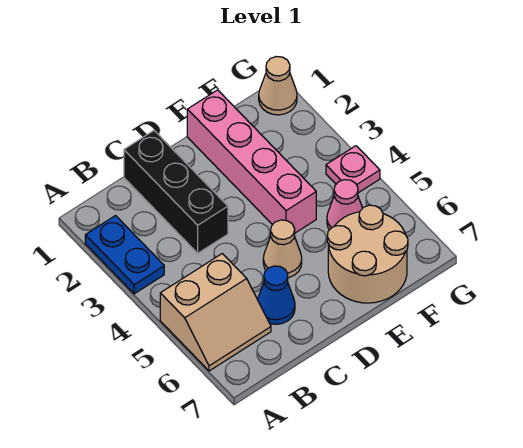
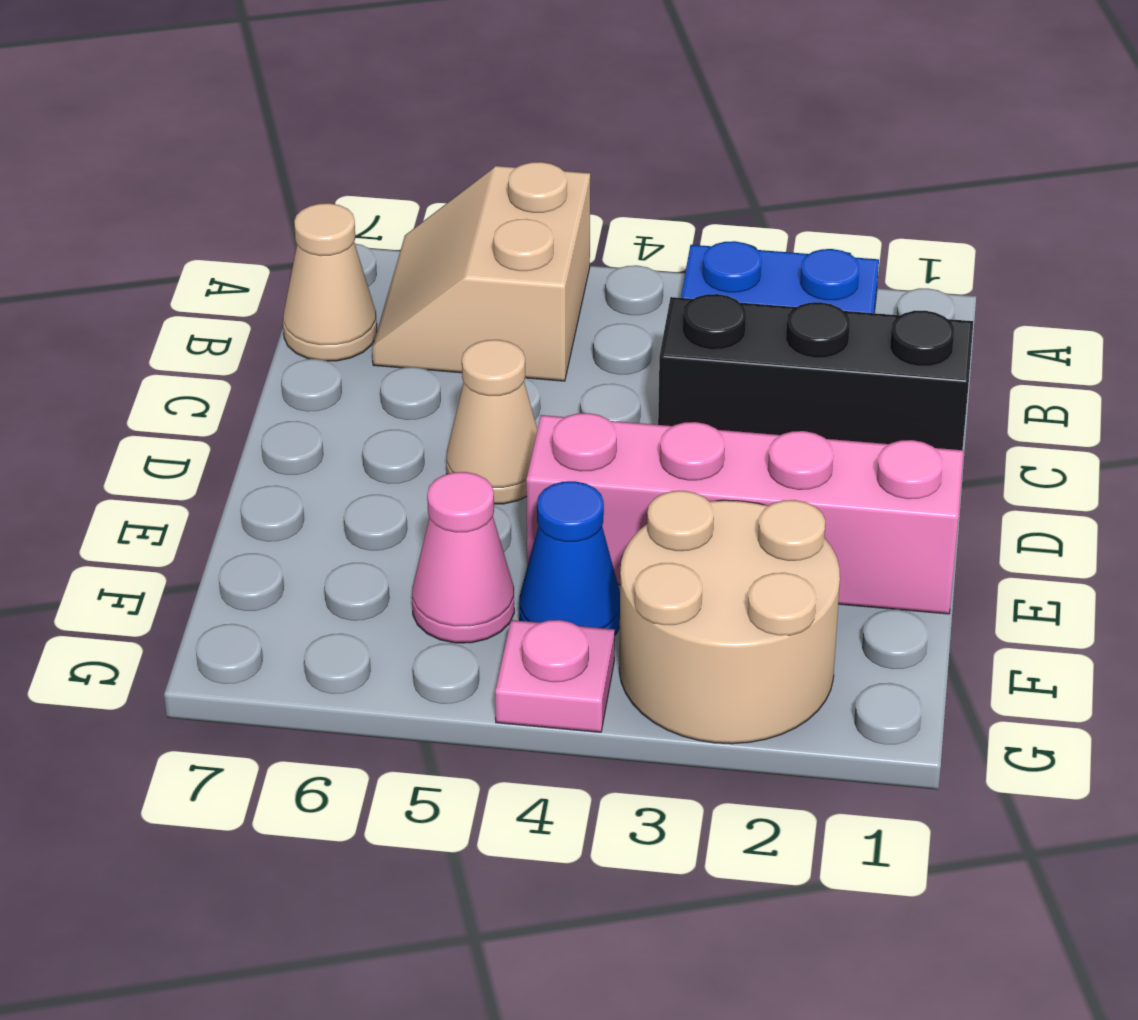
blue cone C6 level 1 -> blue cone F4 level 1
tan round brick E6:F7 level 1 -> tan round brick F2:G3 level 1
tan cone G1 level 1 -> tan cone B7 level 1

